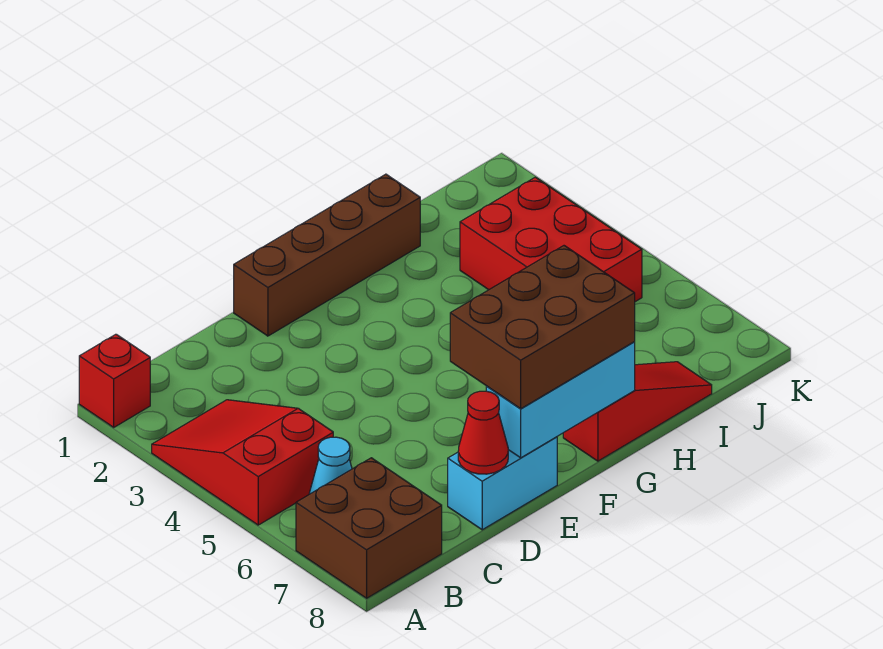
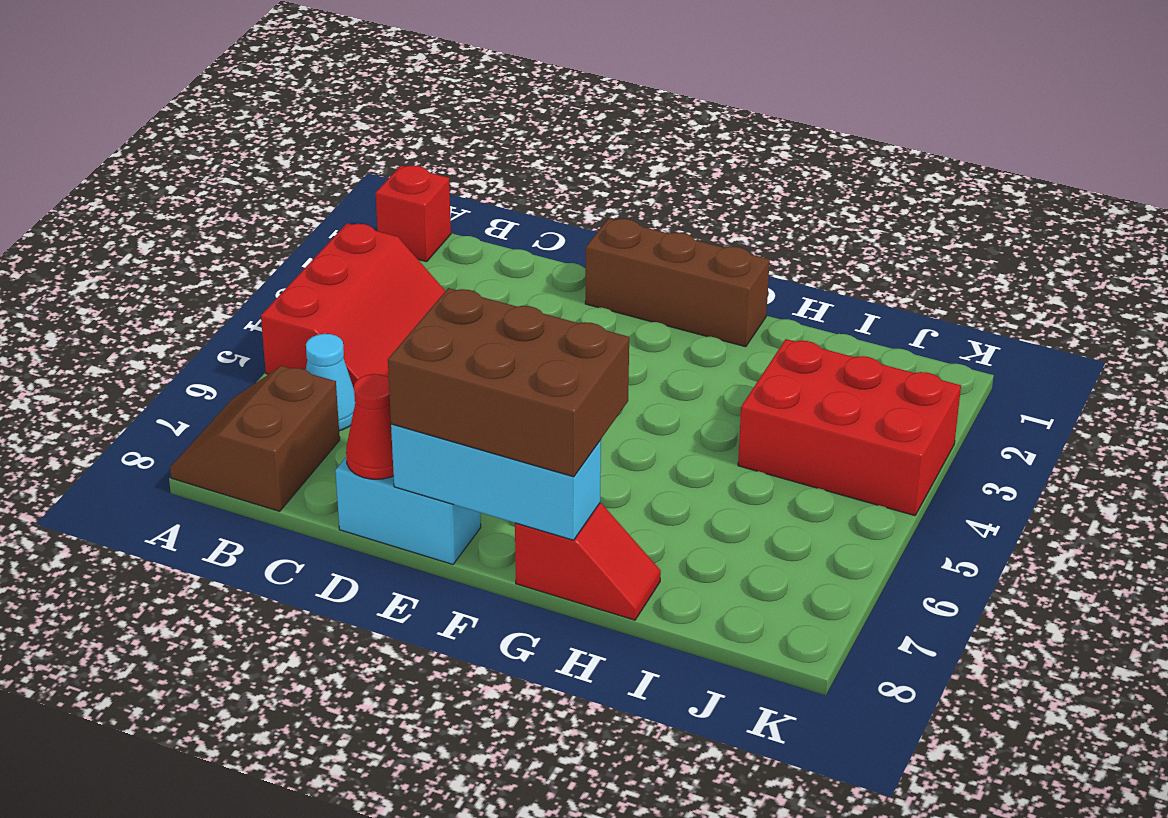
red slope A3:B5 level 1 top 5 -> red slope A3:B5 level 1 top A
brown brick A7:B8 level 1 -> brown slope A7:B8 level 1 top B
brown brick E1:H1 level 1 -> brown brick E1:G1 level 1
red slope G8:I8 level 1 top G -> red slope G8:H8 level 1 top G
red brick I3:J5 level 1 -> red brick I3:K4 level 1

